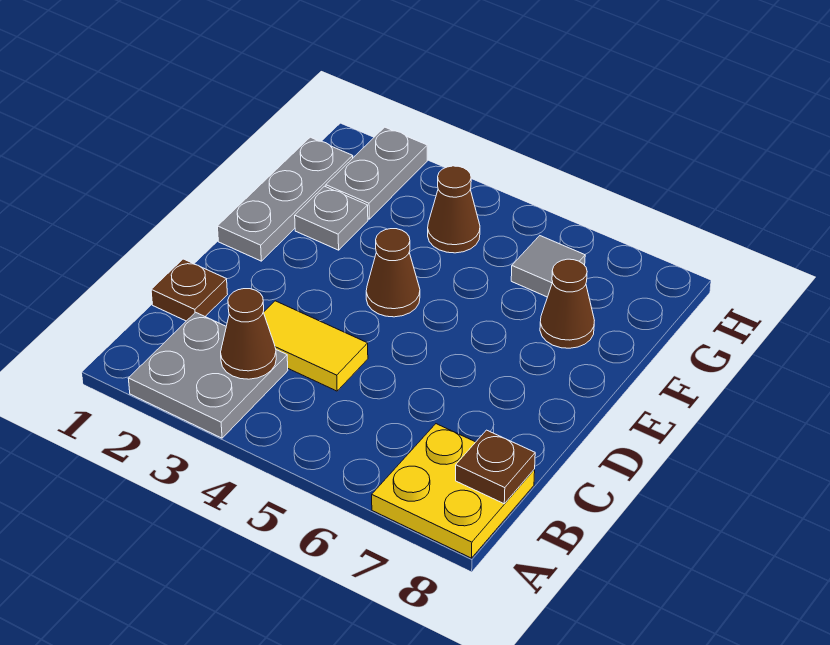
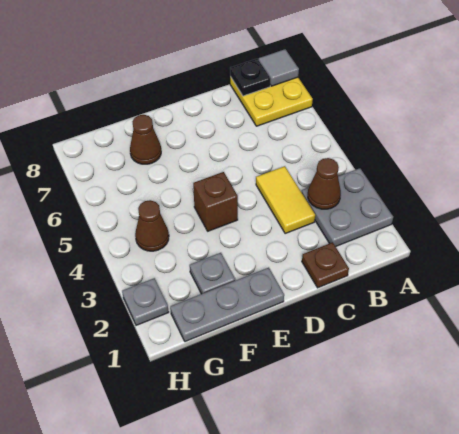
brown plate B8 level 2 -> black plate B8 level 2
brown cone E4 level 1 -> brown brick E4 level 1
grey plate G2:H2 level 1 -> grey plate H2 level 1
grey tile G6 level 1 -> grey tile A8 level 2

